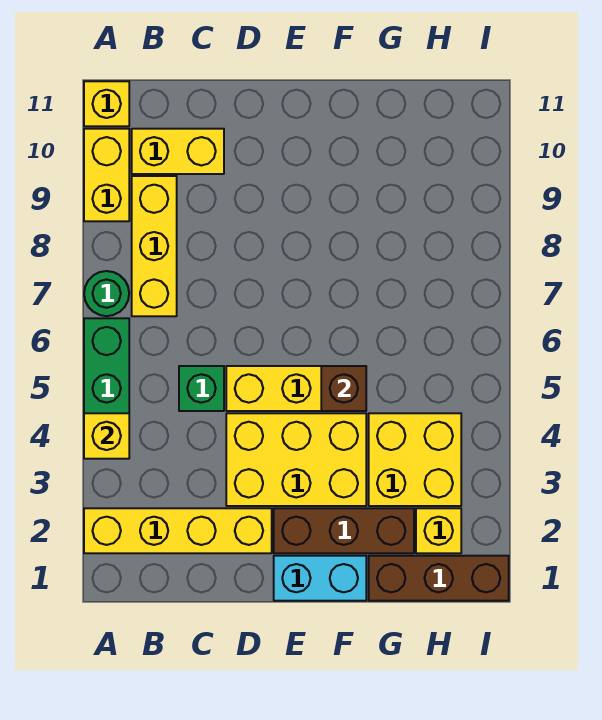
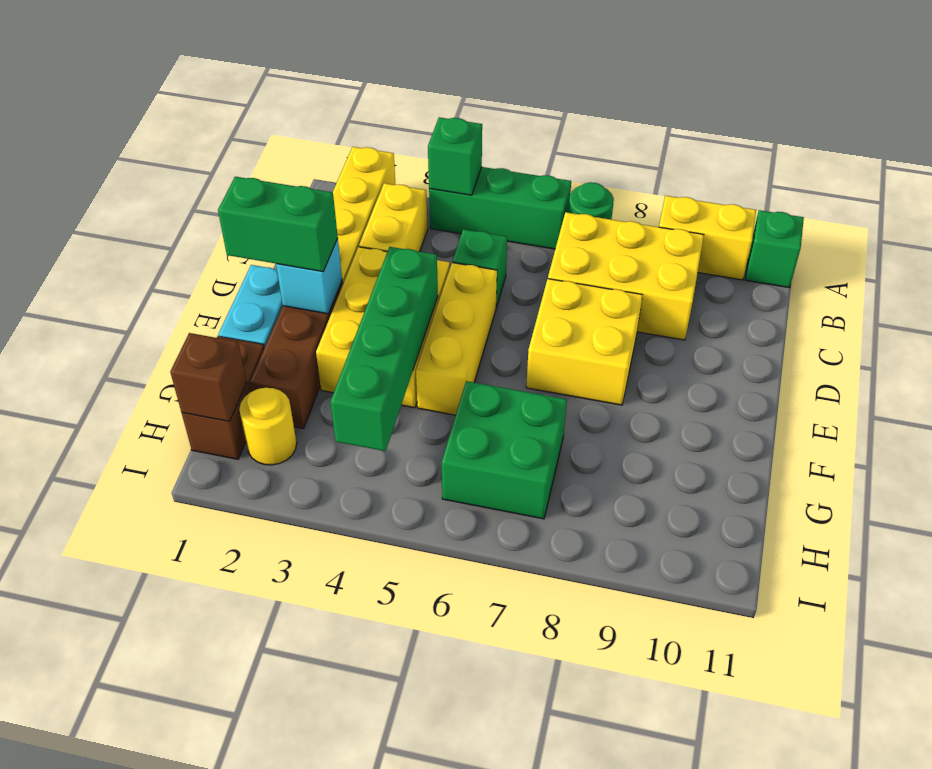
yellow brick A4 level 2 -> green brick A4 level 2
yellow brick A11 level 1 -> green brick A11 level 1
yellow brick B7:B9 level 1 -> yellow brick B7:C9 level 1
yellow brick B10:C10 level 1 -> yellow brick B3:C3 level 1
none -> green brick E1:E2 level 3
none -> cyan brick E2 level 2
none -> green brick E4:H4 level 2
brown brick F5 level 2 -> brown brick H1 level 2
brown brick G1:I1 level 1 -> brown brick G1:H1 level 1
yellow brick G3:H4 level 1 -> yellow brick D7:E8 level 1
none -> green brick G6:H7 level 1
yellow brick H2 level 1 -> yellow round brick H2 level 1

